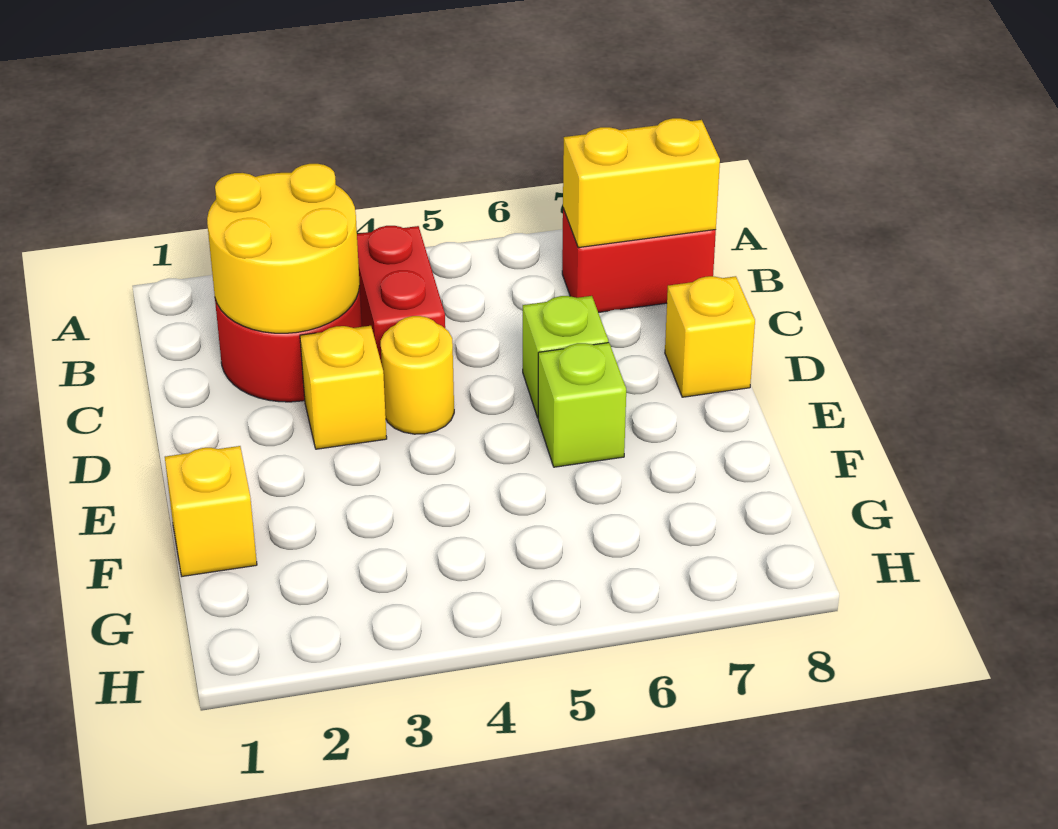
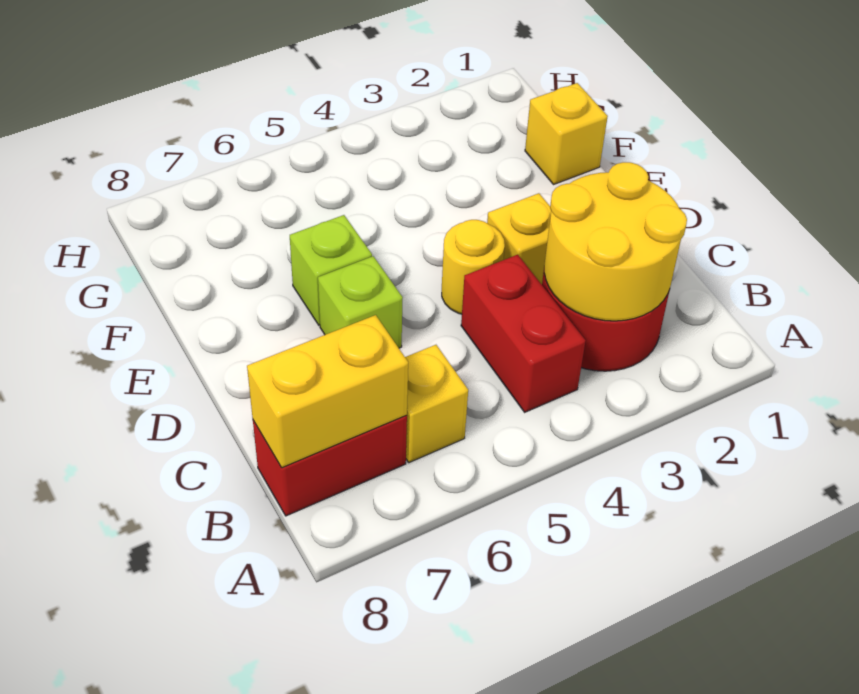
yellow brick D8 level 1 -> yellow brick B6 level 1

